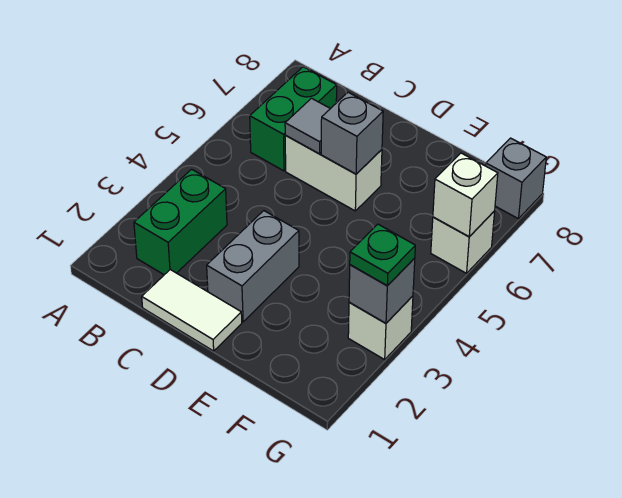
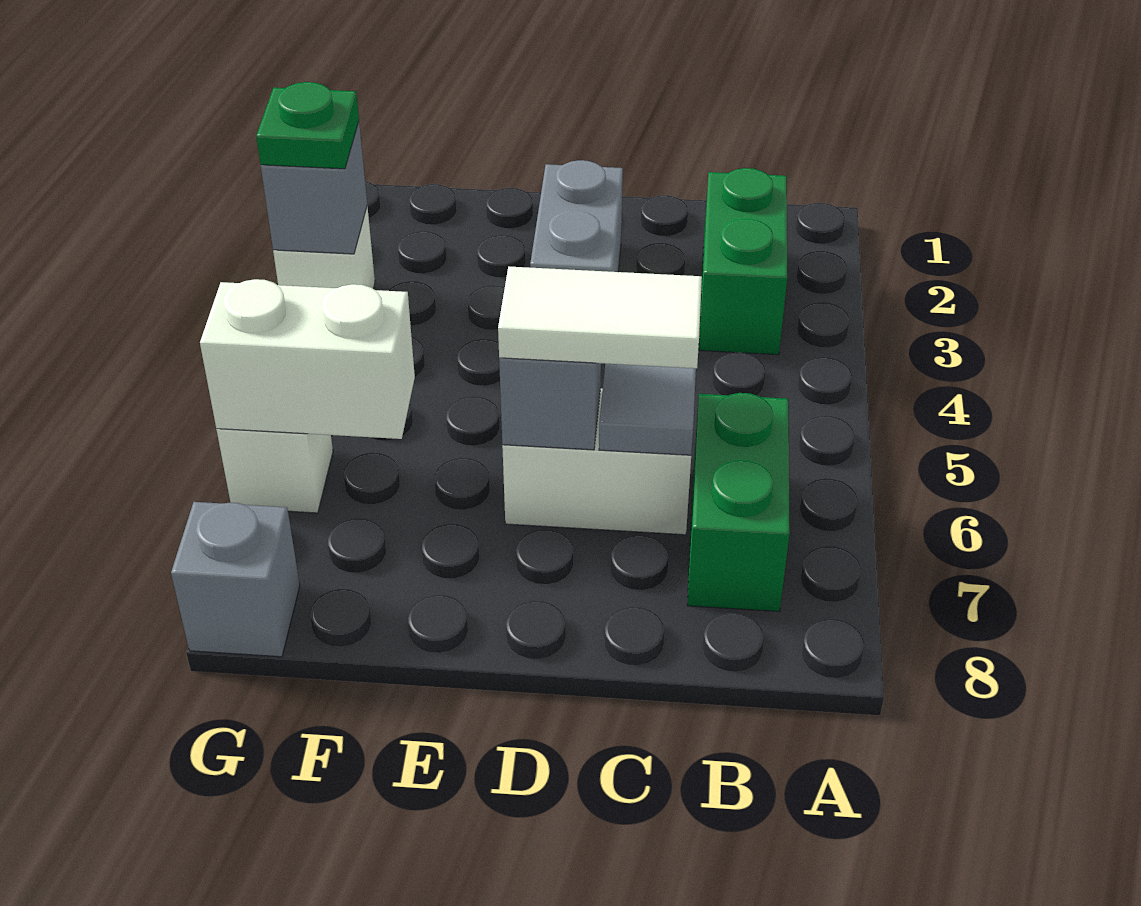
white tile C1:D1 level 1 -> white tile C6:D6 level 3
white brick G6 level 2 -> white brick F6:G6 level 2

